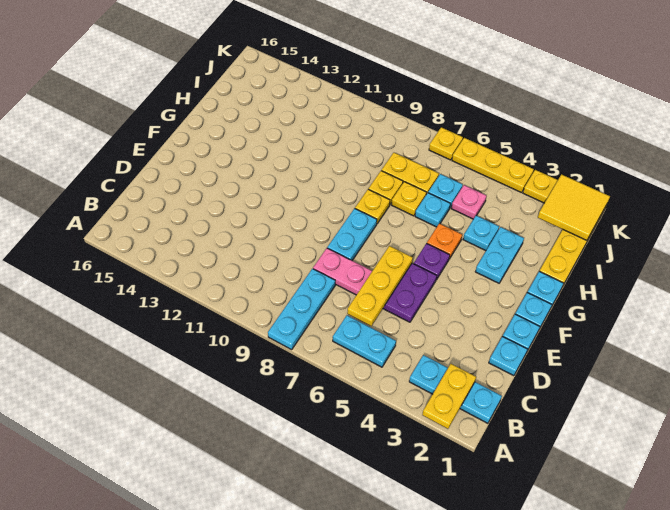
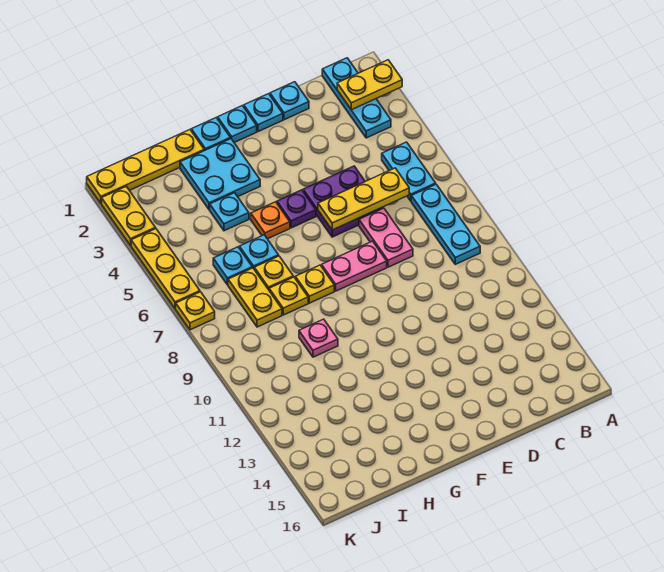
cyan plate A8:C8 level 1 -> cyan plate B7:B9 level 1
cyan plate E8:F8 level 1 -> pink plate E8:F8 level 1
cyan plate G3:H3 level 1 -> cyan plate G2:H3 level 1
pink plate I5 level 1 -> pink plate H10 level 1
yellow tile J1:K2 level 2 -> none

